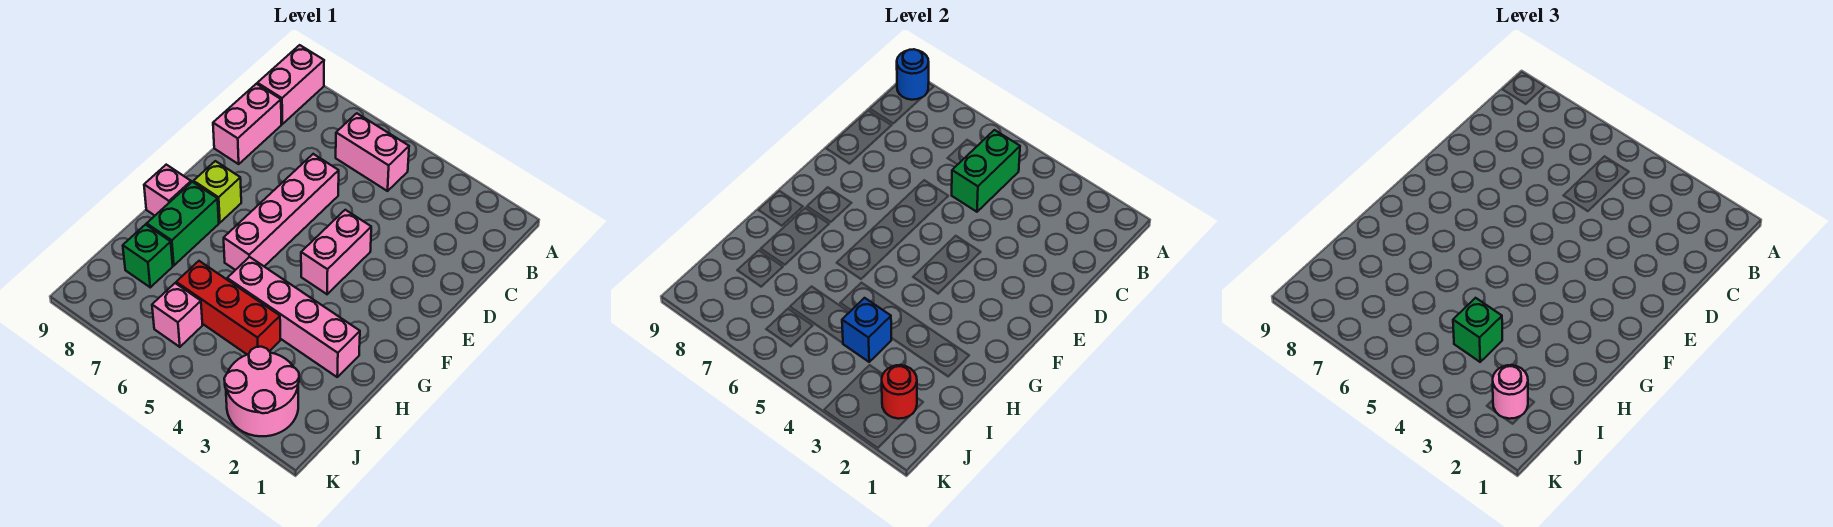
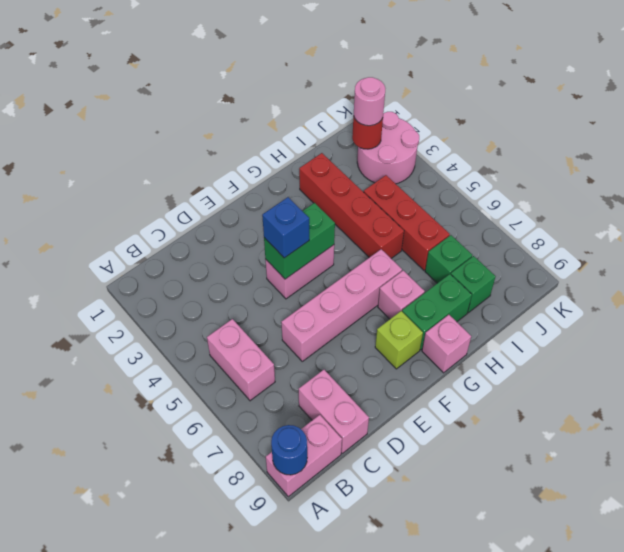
green brick B5:C5 level 2 -> green brick E4:F4 level 2
pink brick C9:D9 level 1 -> pink brick C8:C9 level 1
pink brick H2:H5 level 1 -> red brick H2:H5 level 1
blue brick I4 level 2 -> blue brick E4 level 3
green brick I4 level 3 -> green brick I7 level 1
pink brick J6 level 1 -> pink brick G7 level 1

